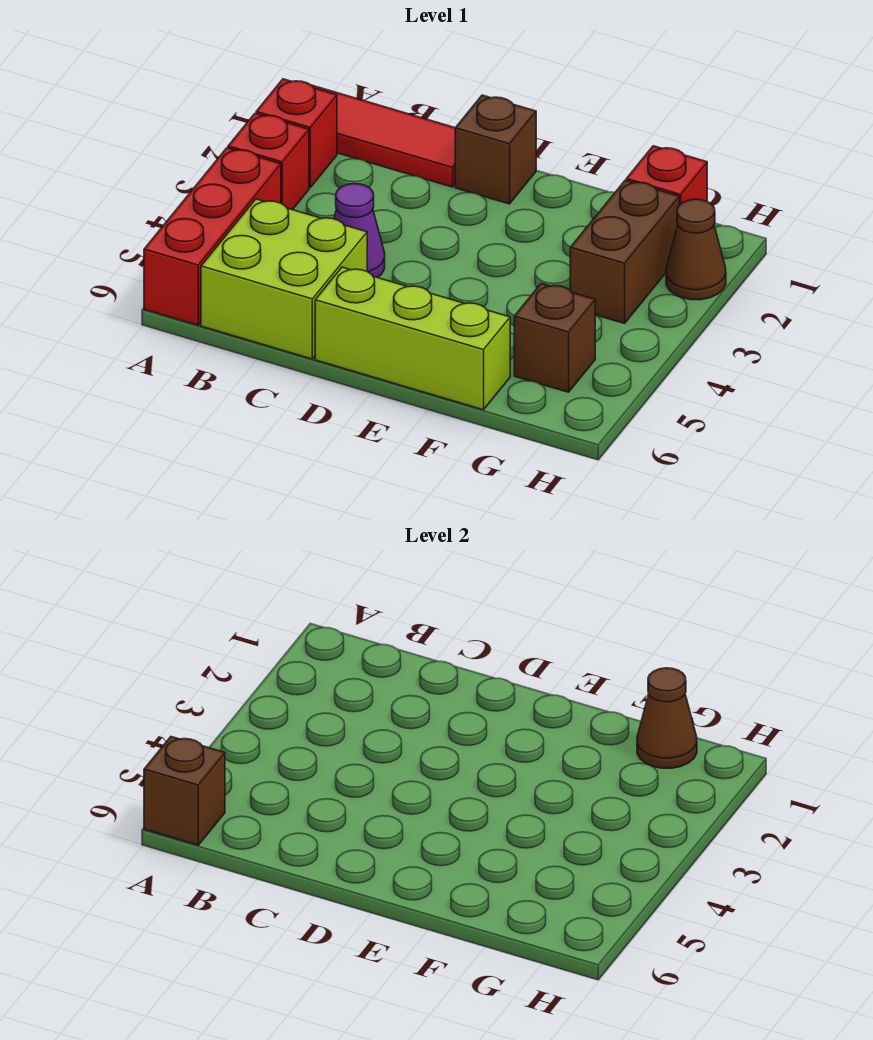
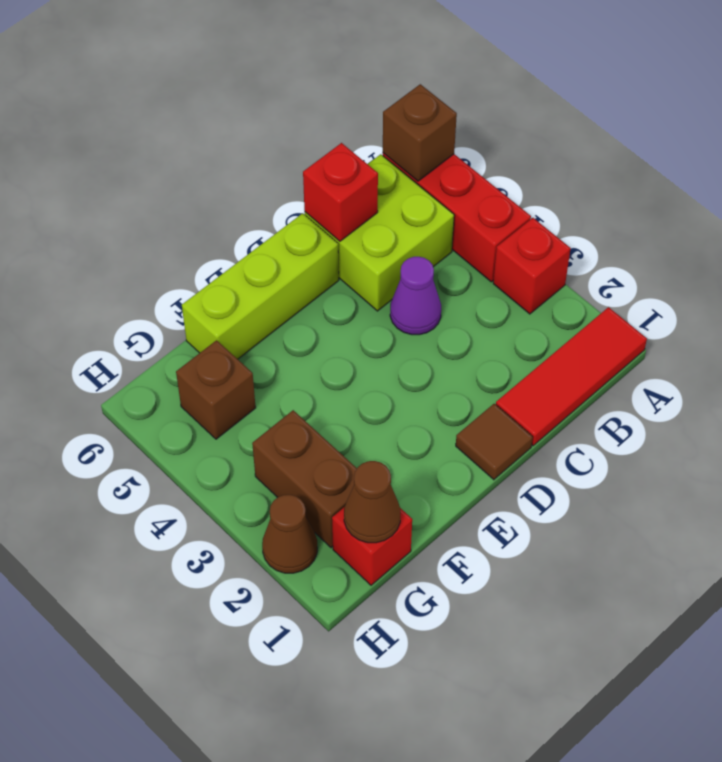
red brick A2 level 1 -> red brick C6 level 2
brown brick D1 level 1 -> brown tile D1 level 1

